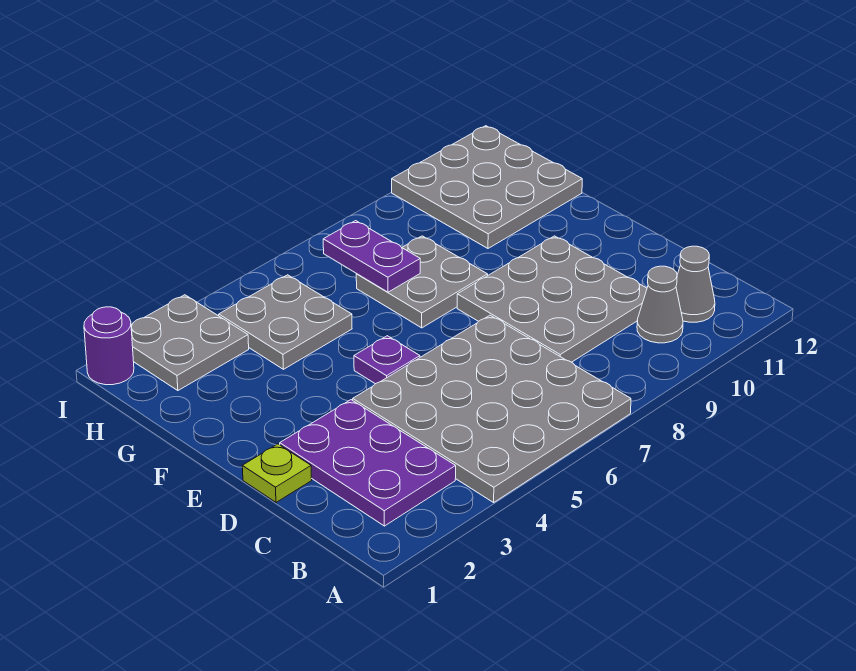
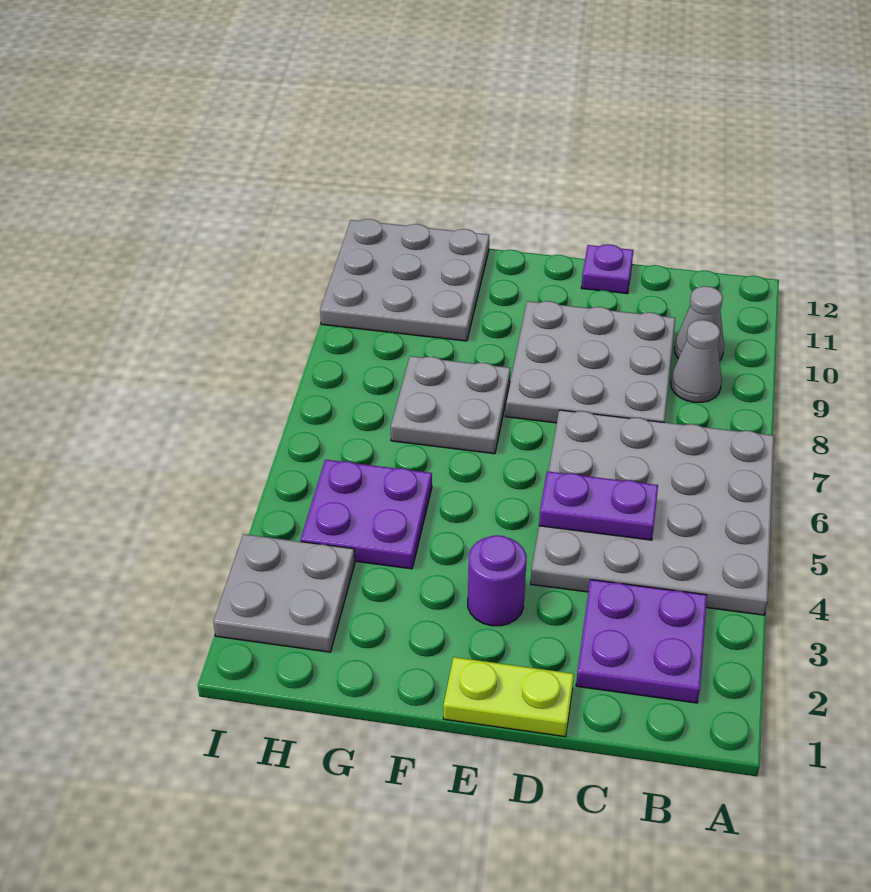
purple plate B2:D3 level 1 -> purple plate B2:C3 level 1
grey cone B11 level 1 -> grey cone B9 level 1
lime plate D1 level 1 -> lime plate D1:E1 level 1
purple plate E5 level 1 -> purple plate D12 level 1
grey plate G4:H5 level 1 -> purple plate G4:H5 level 1
purple plate G7:H7 level 2 -> purple plate C5:D5 level 2
purple round brick I1 level 1 -> purple round brick E3 level 1

